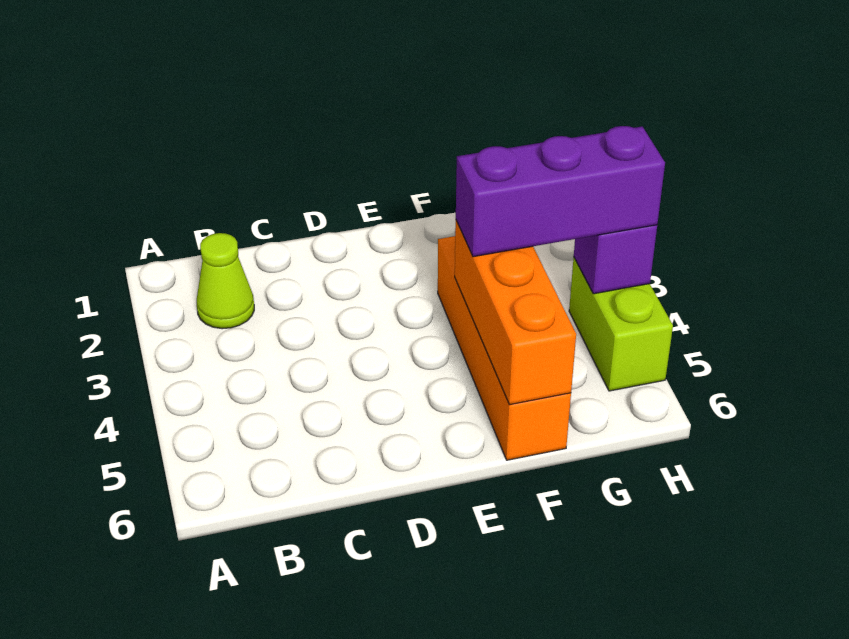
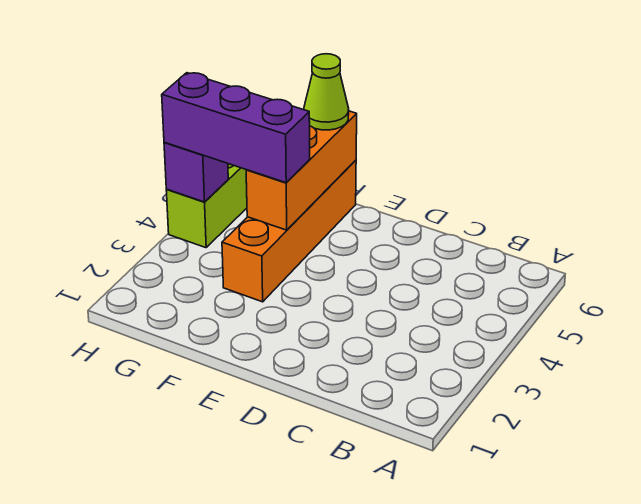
lime cone B2 level 1 -> lime cone F6 level 3

